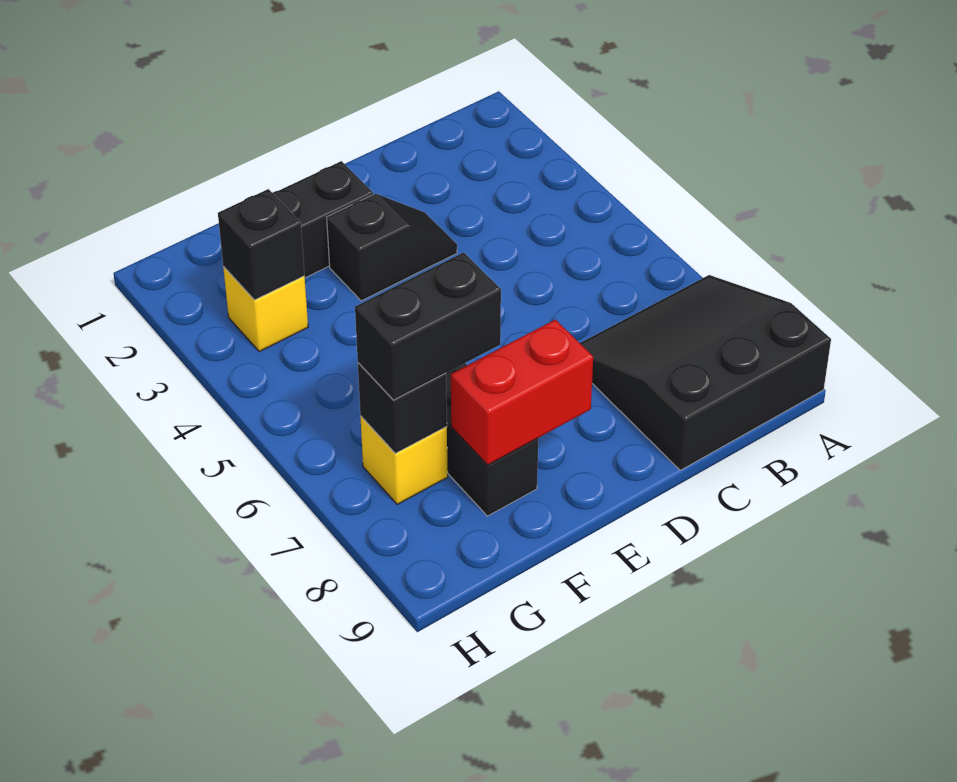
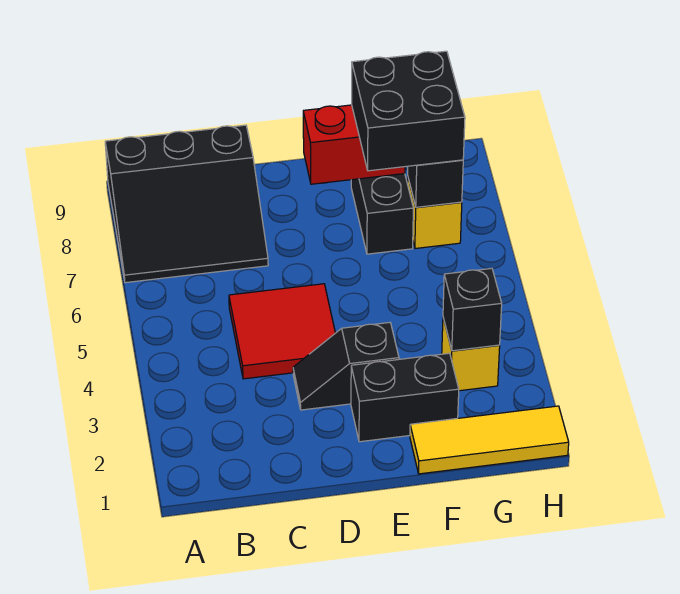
none -> red tile C4:D5 level 1
none -> yellow tile F1:H1 level 1
black brick F7:G7 level 3 -> black brick F7:G8 level 3

